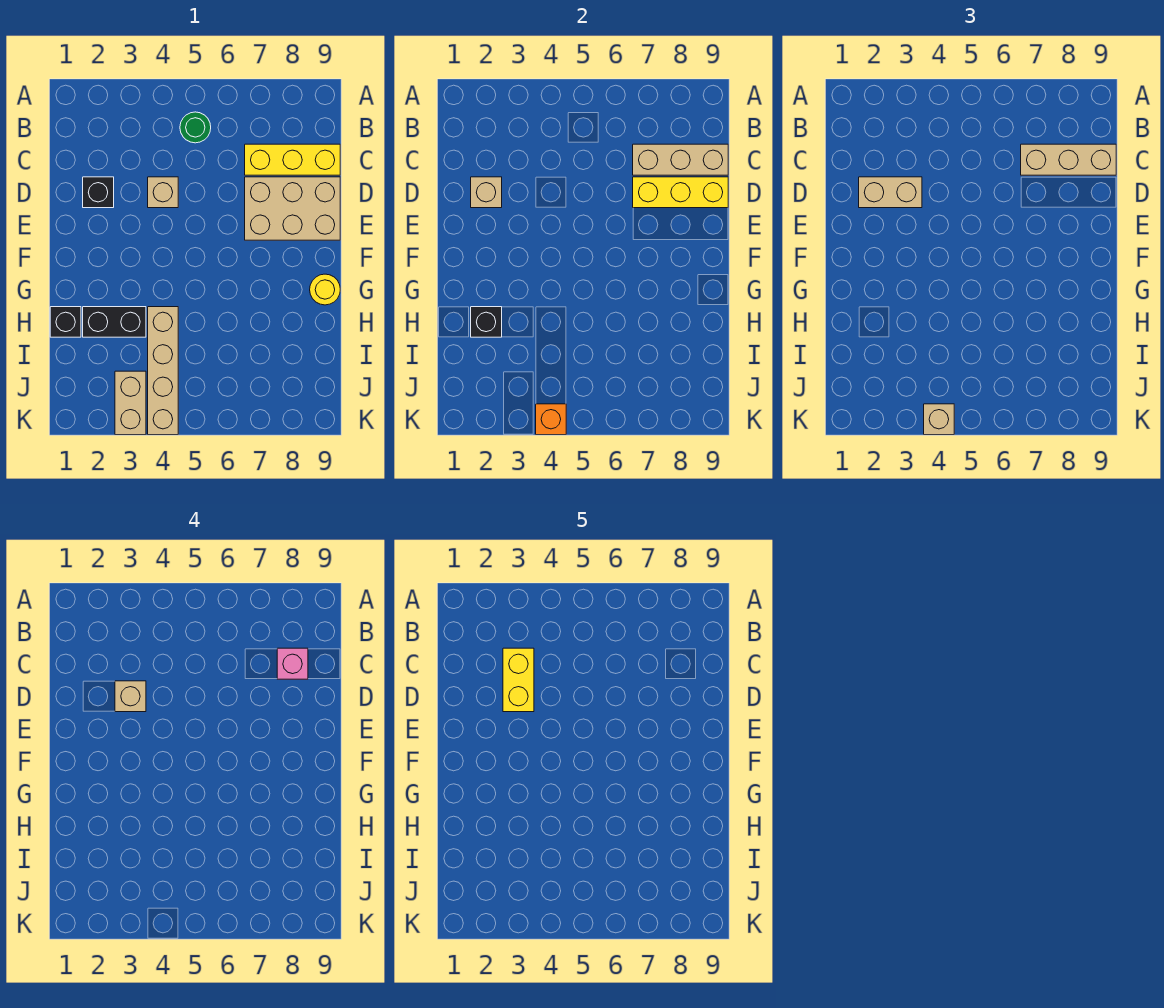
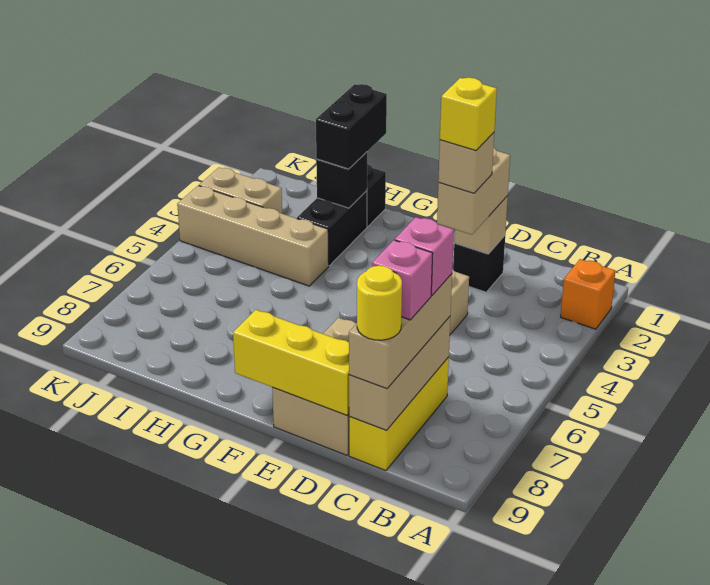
green round brick B5 level 1 -> none
yellow brick C3:D3 level 5 -> yellow brick D3 level 5
none -> pink brick C7 level 4
yellow brick D7:D9 level 2 -> yellow brick D9:F9 level 2
yellow round brick G9 level 1 -> yellow round brick C9 level 4
none -> black brick H1:H2 level 3
orange brick K4 level 2 -> orange brick A2 level 1
tan brick K4 level 3 -> none

